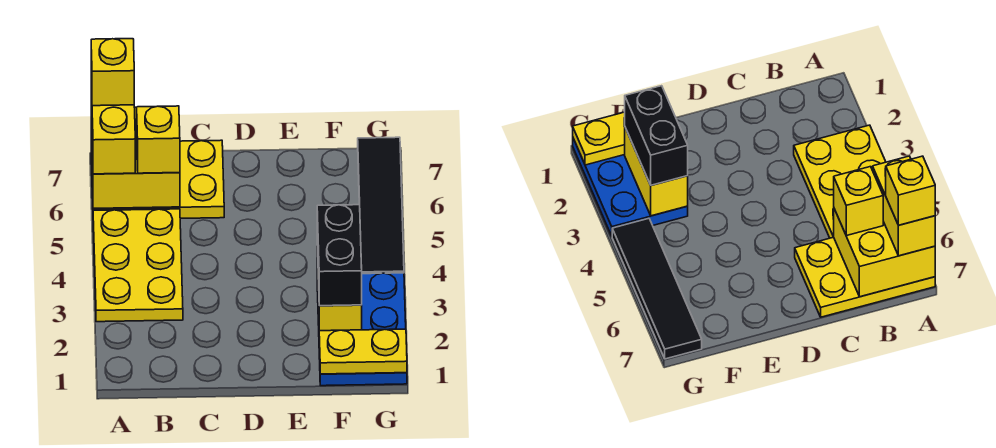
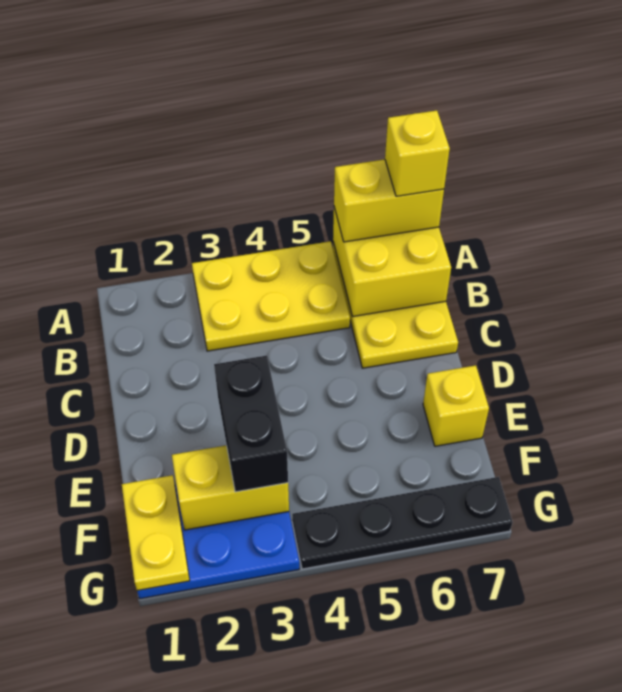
yellow brick B6 level 3 -> yellow brick E7 level 1
black brick F2:F3 level 3 -> black brick E3:F3 level 3
black tile G4:G7 level 1 -> black plate G4:G7 level 1

